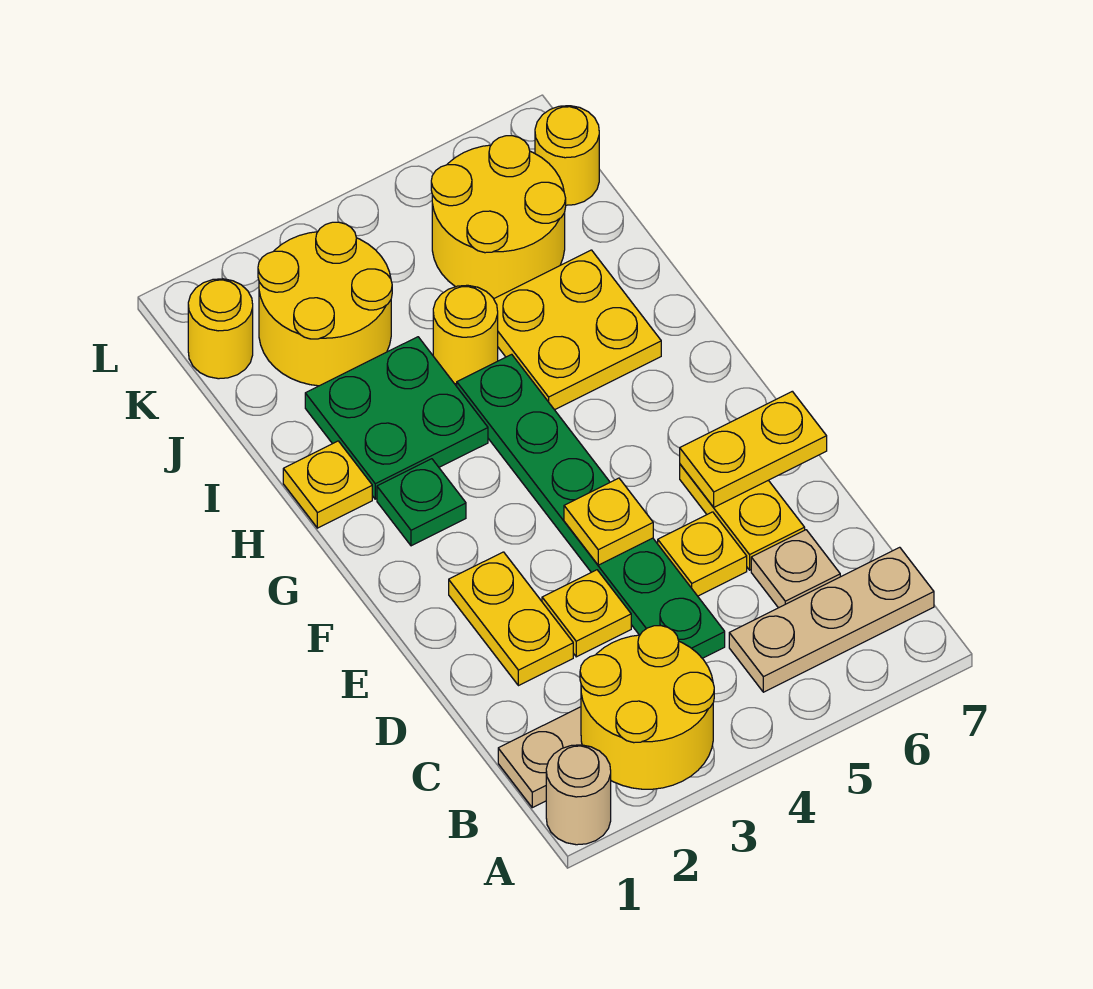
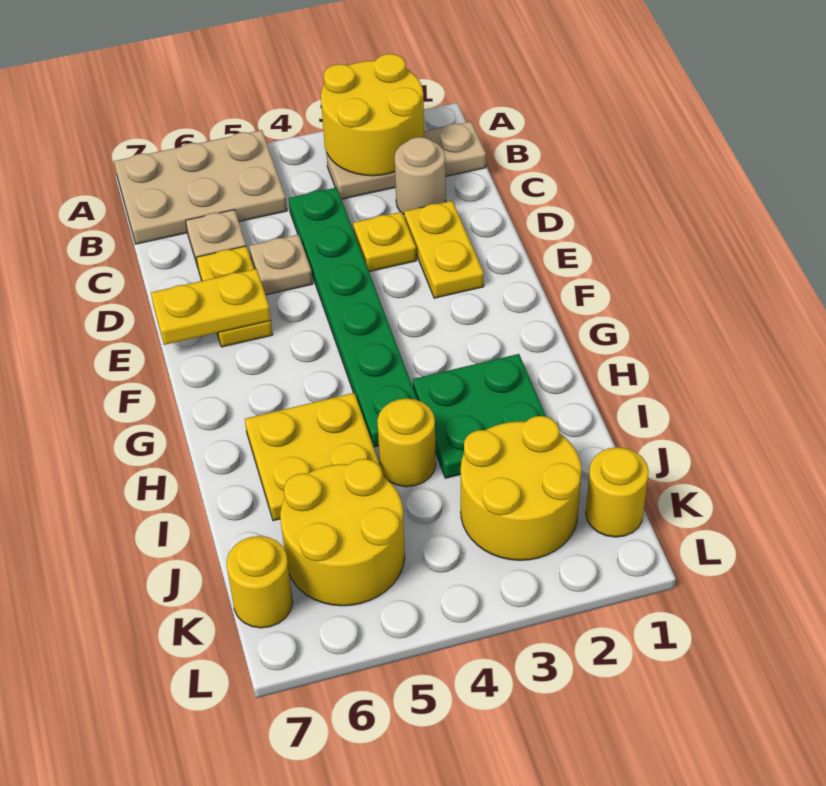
tan round brick A1 level 1 -> tan round brick C2 level 1
tan plate B5:B7 level 1 -> tan plate A5:B7 level 1
yellow plate D5 level 1 -> tan plate D5 level 1
yellow plate E4 level 2 -> none
green plate G2 level 1 -> none
yellow plate H1 level 1 -> none

